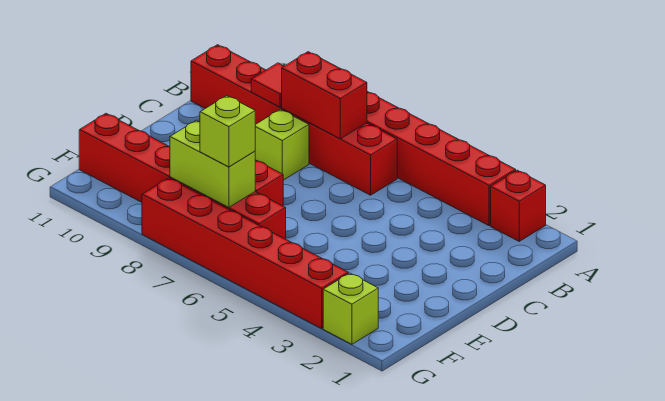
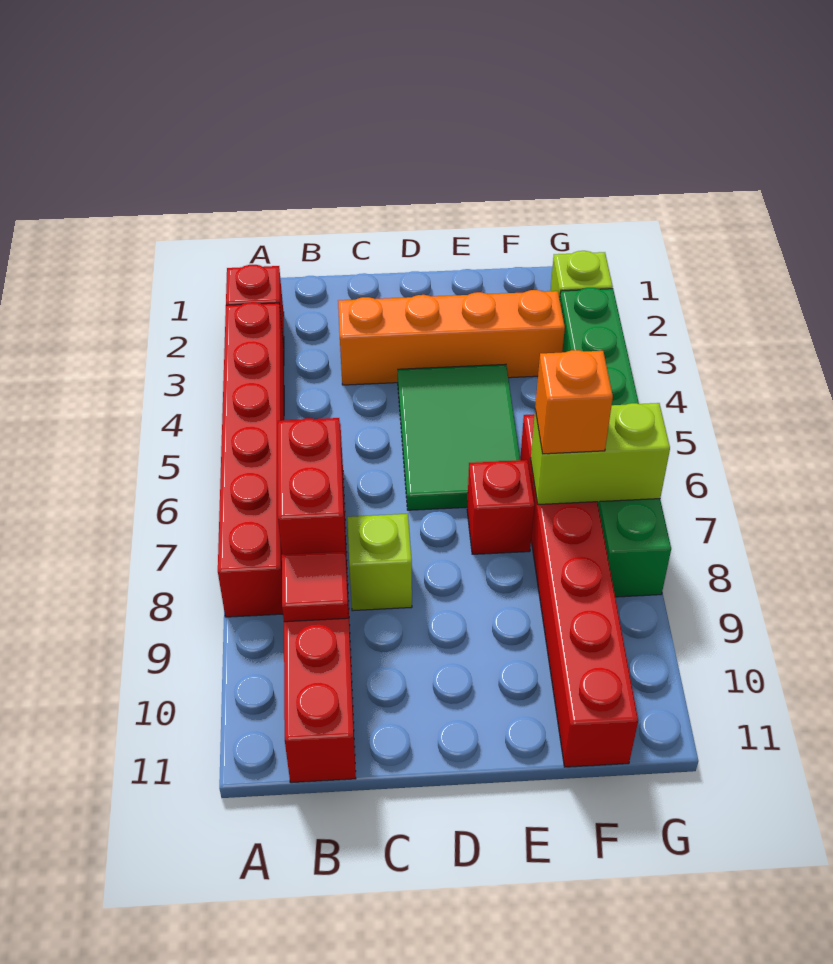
none -> orange brick C3:F3 level 1
none -> green tile D4:E6 level 1
lime brick F7:F8 level 2 -> lime brick F7:G7 level 2
lime brick F7 level 3 -> orange brick F7 level 3
red brick G3:G8 level 1 -> green brick G3:G8 level 1

